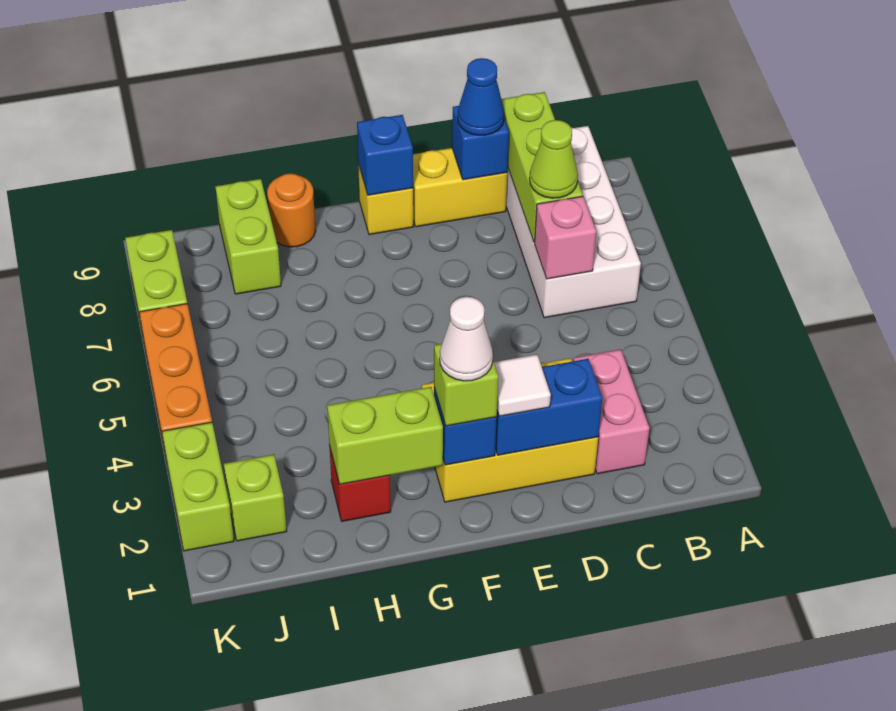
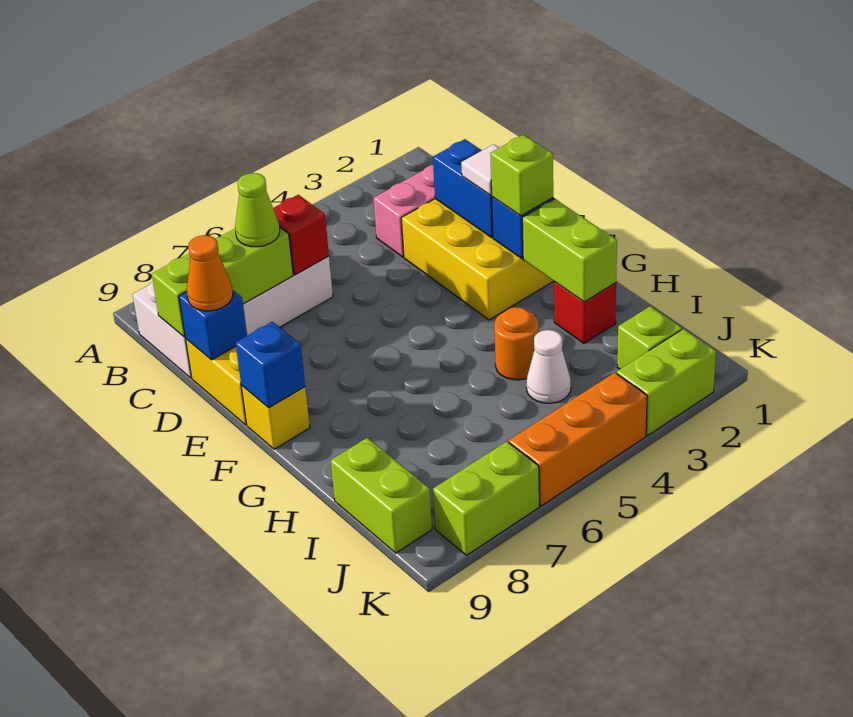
pink brick C6 level 2 -> red brick C6 level 2
blue cone D9 level 3 -> orange cone D9 level 3
white cone F2 level 4 -> white cone I4 level 1
orange round brick H9 level 1 -> orange round brick H4 level 1
lime brick I8:I9 level 1 -> lime brick I9:J9 level 1

